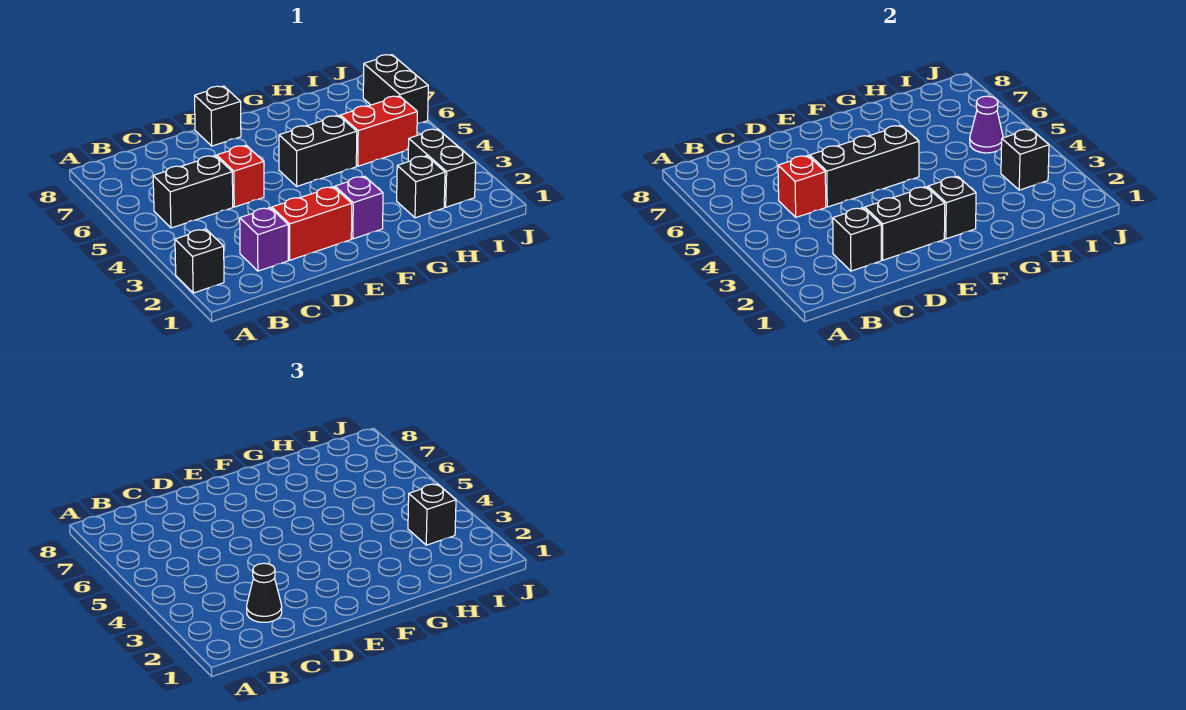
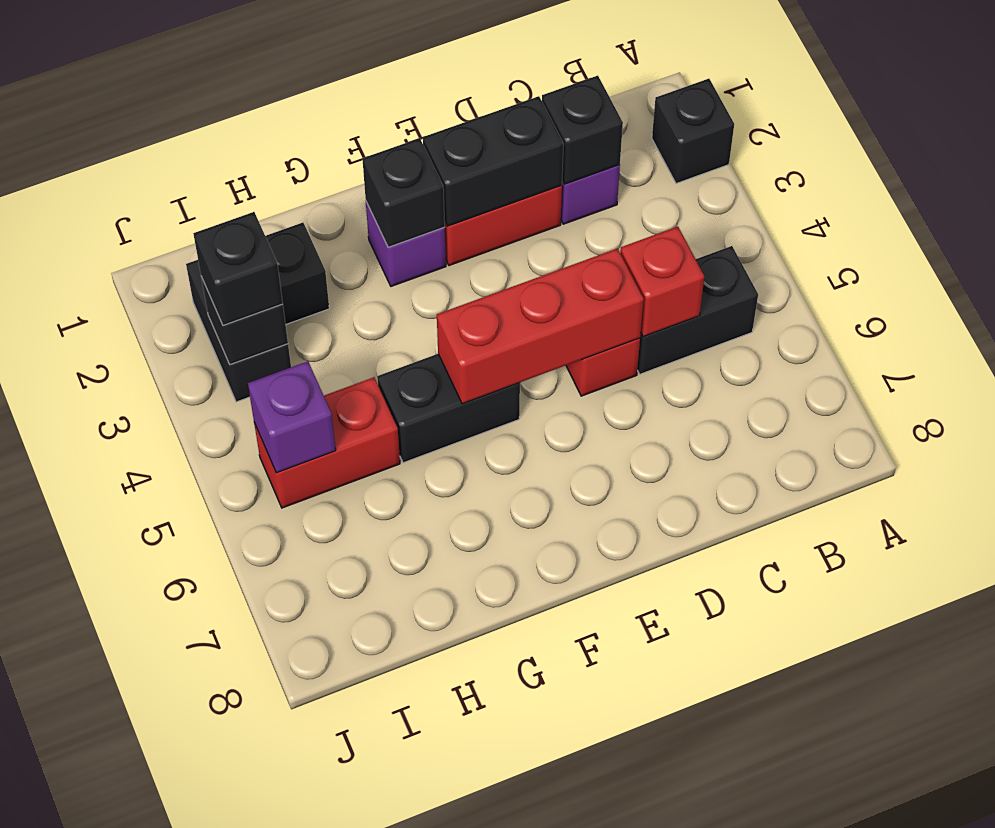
black cone C2 level 3 -> none
black brick D5:F5 level 2 -> red brick D5:F5 level 2
black brick E8 level 1 -> none
purple cone I5 level 2 -> purple brick I5 level 2
black brick J6:J7 level 1 -> none

